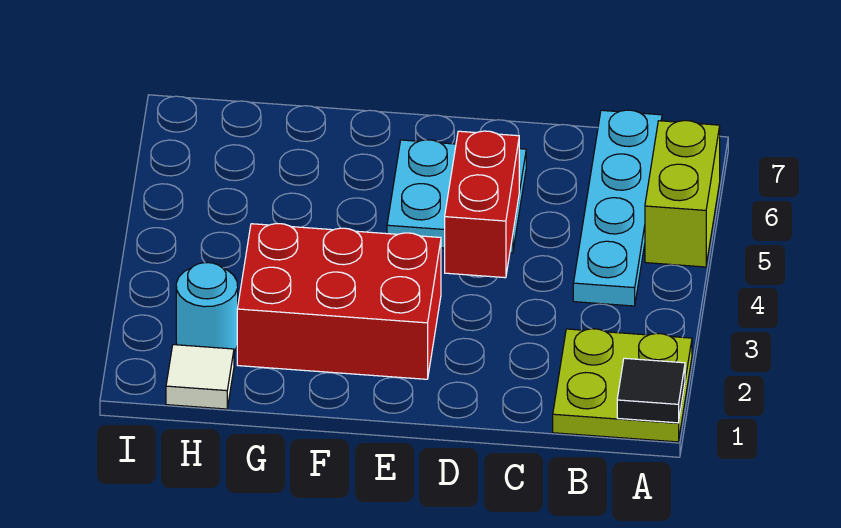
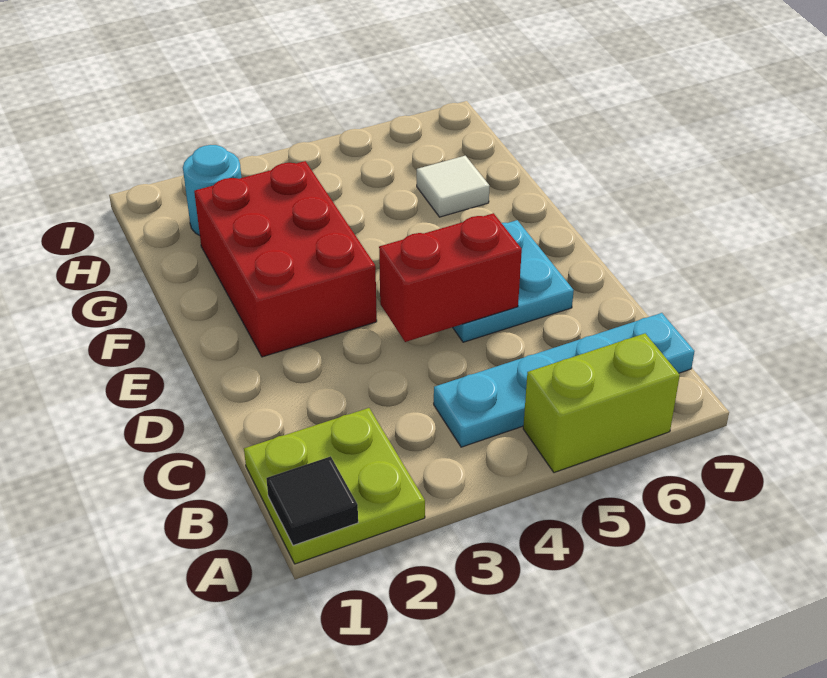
white tile H1 level 1 -> white tile G6 level 1

